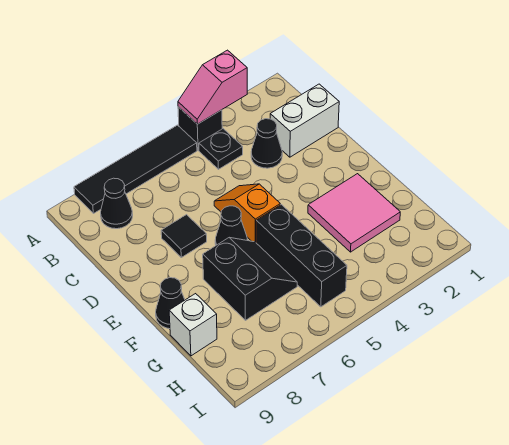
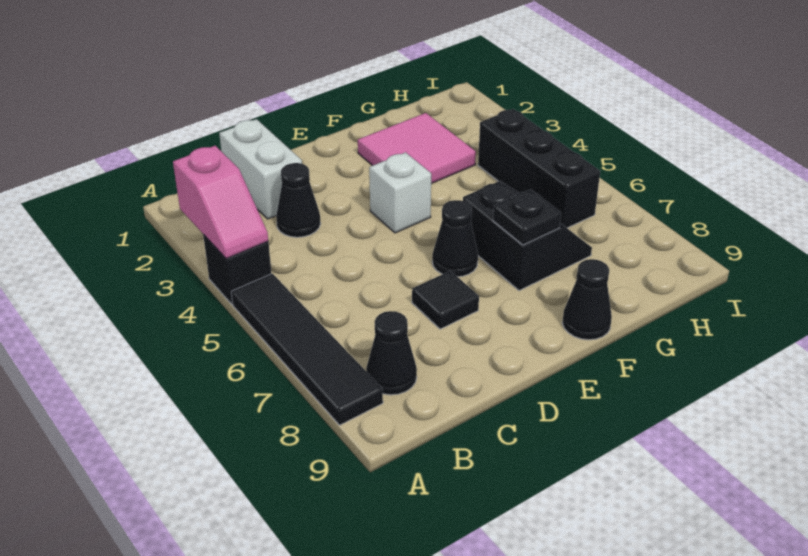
black plate B4 level 1 -> black plate F7 level 2
orange slope D5:E5 level 1 top E -> none
black brick F5:H5 level 1 -> black brick H4:H6 level 1
black slope F6:G7 level 1 top 7 -> black slope F6:G7 level 1 top F
white brick G9 level 1 -> white brick E4 level 1

